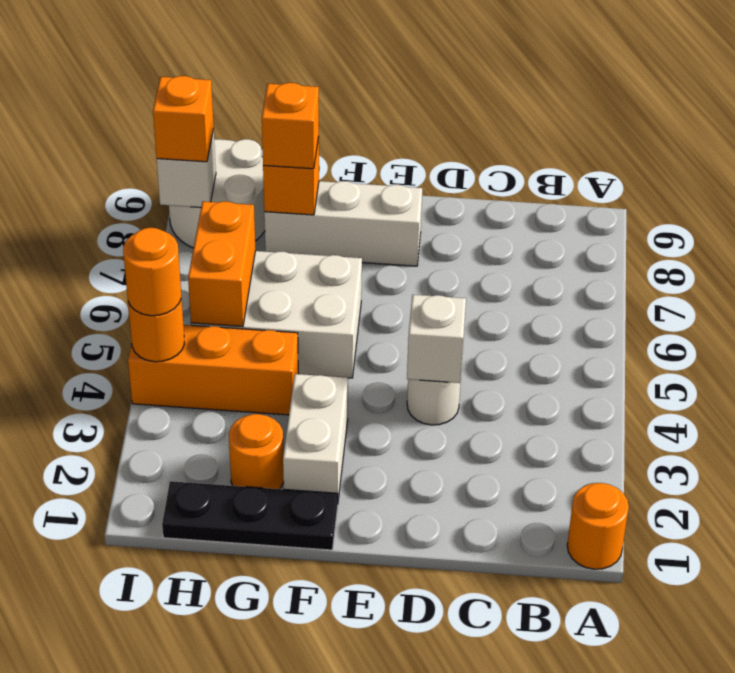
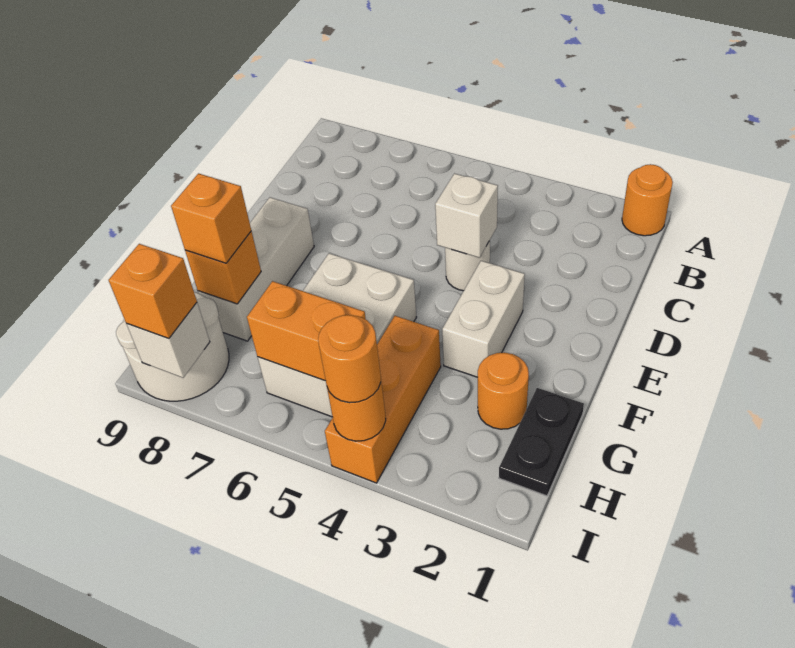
black plate F1:H1 level 1 -> black plate G1:H1 level 1
white brick F2:F3 level 1 -> white brick E3:F3 level 1

